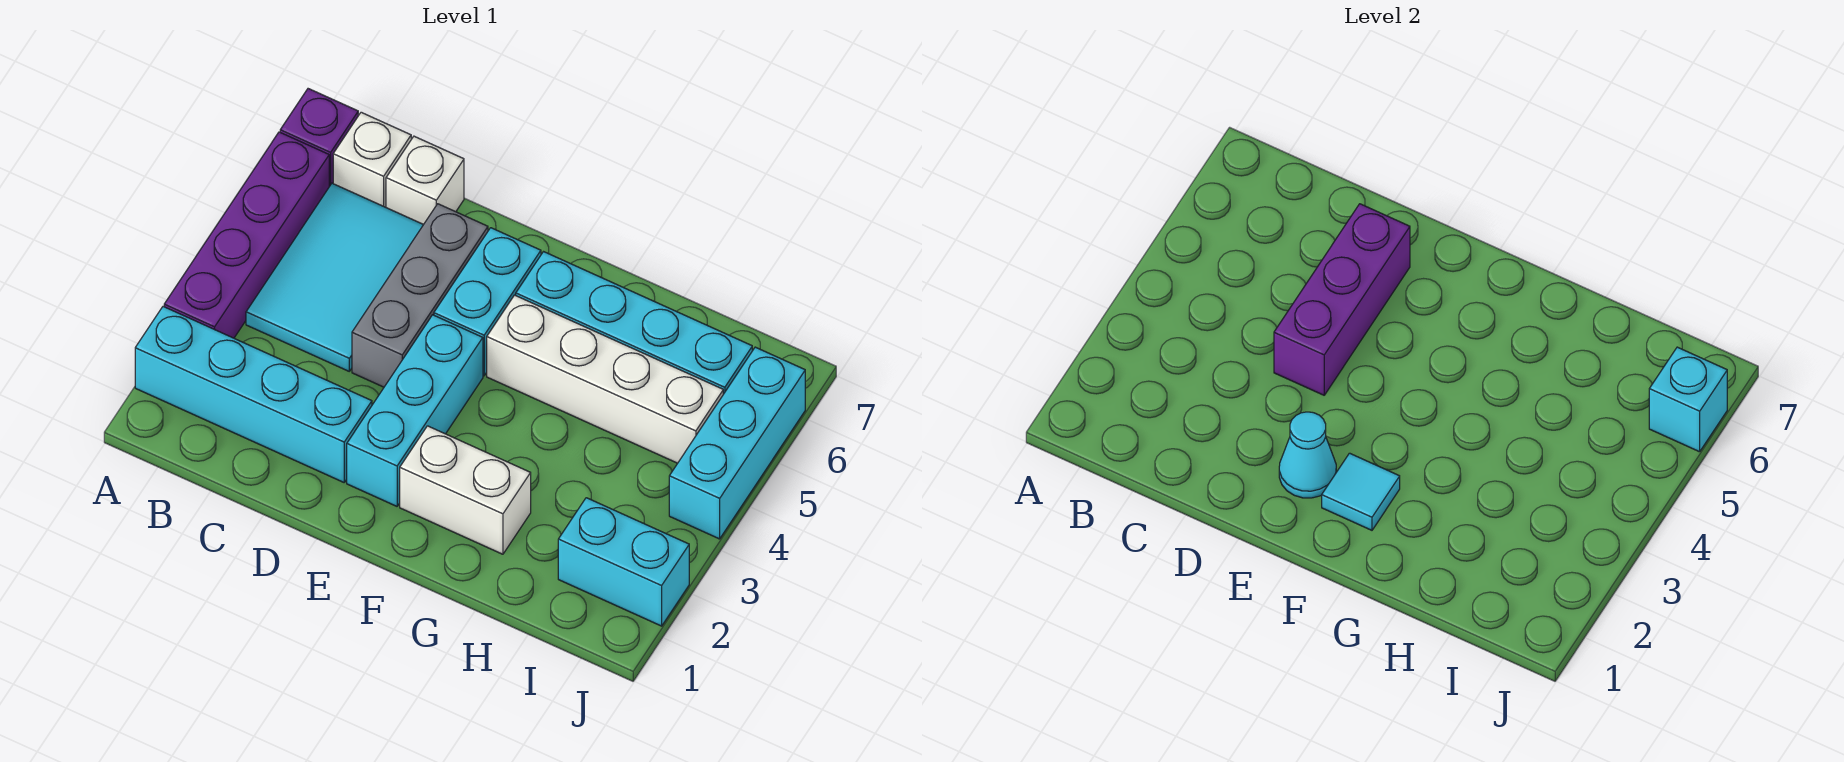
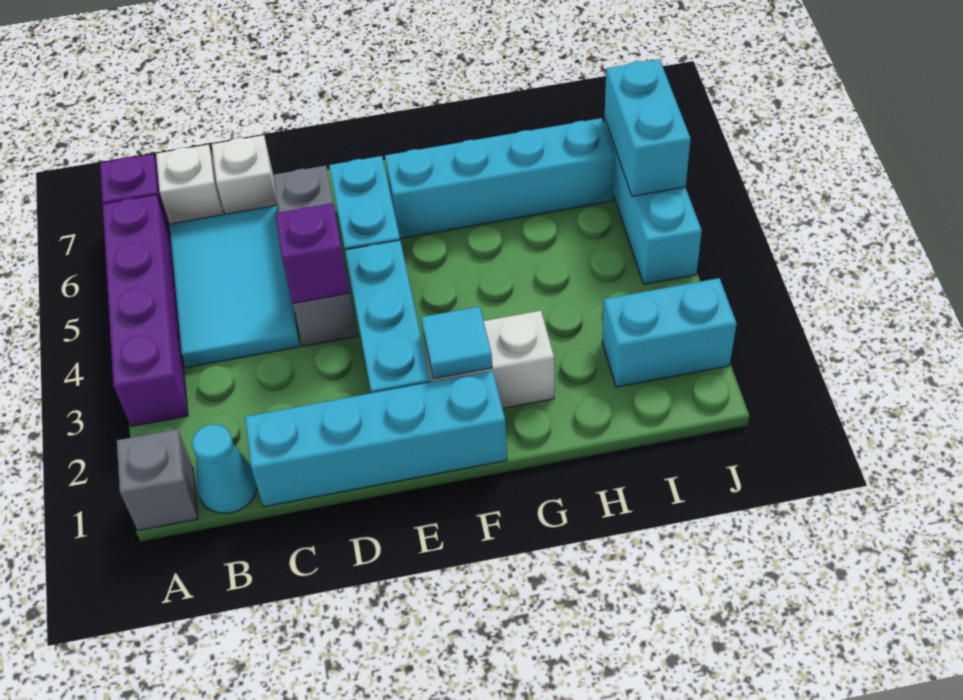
none -> grey brick A1 level 1
cyan brick A2:D2 level 1 -> cyan brick C1:F1 level 1
purple brick D4:D6 level 2 -> purple brick D4 level 2
cyan cone E2 level 2 -> cyan cone B1 level 1
white brick F5:I5 level 1 -> none
cyan brick J6 level 2 -> cyan brick J5:J6 level 2

